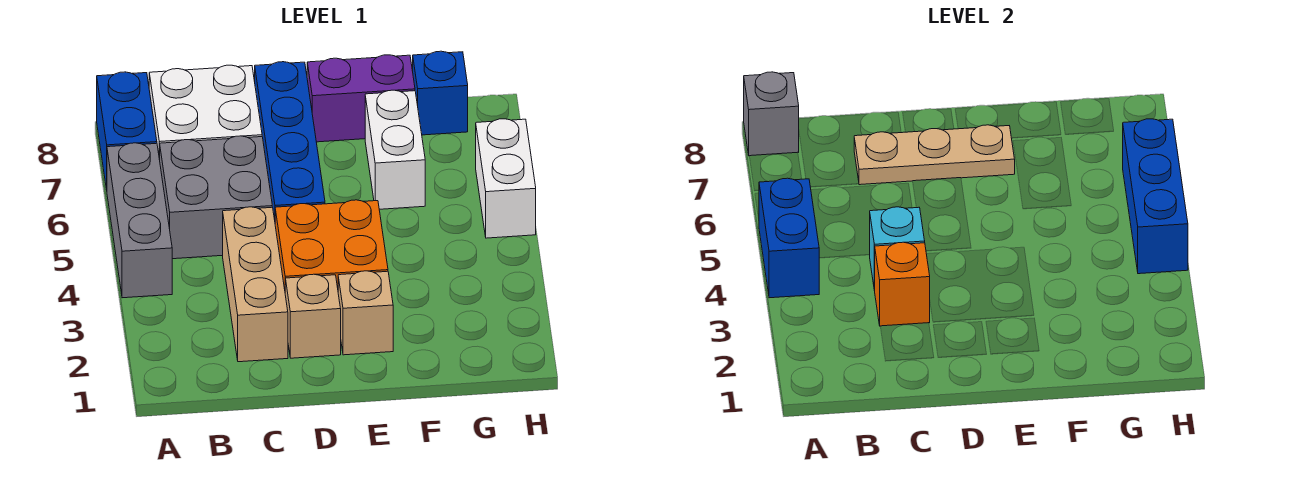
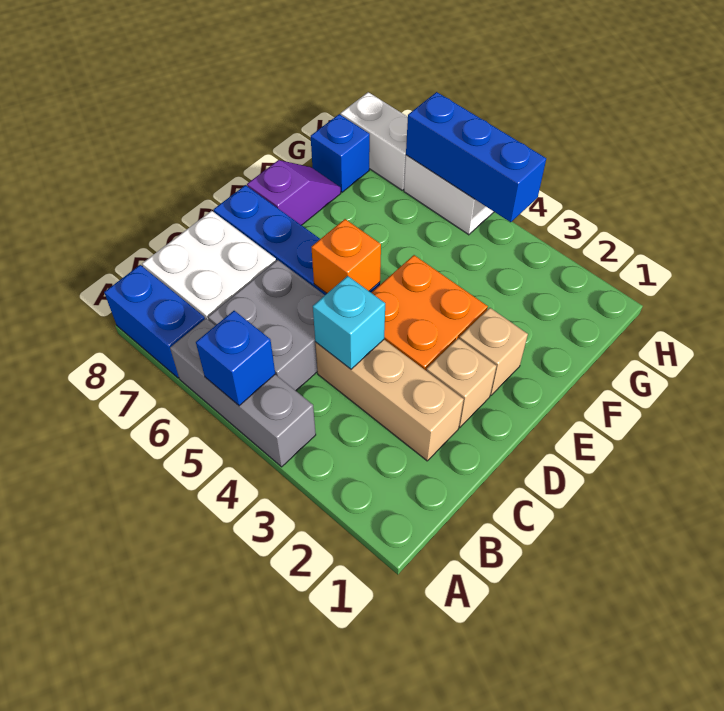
blue brick A4:A5 level 2 -> blue brick A5 level 2
grey brick A8 level 2 -> none
orange brick C3 level 2 -> orange brick D5 level 2
tan plate C7:E7 level 2 -> none
purple brick E8:F8 level 1 -> purple slope E8:F8 level 1 top E
white brick F6:F7 level 1 -> white brick H7:H8 level 1

